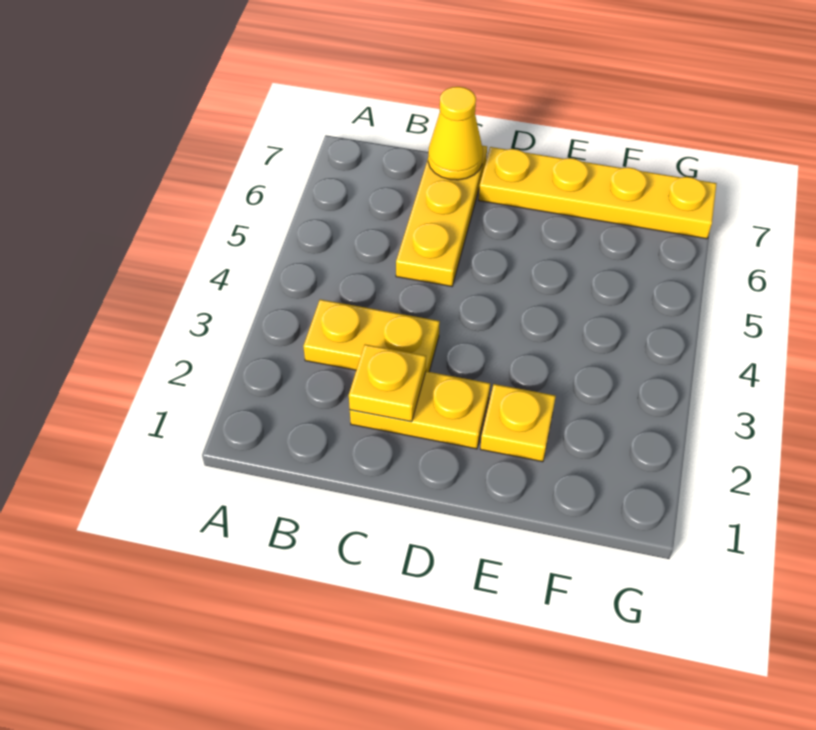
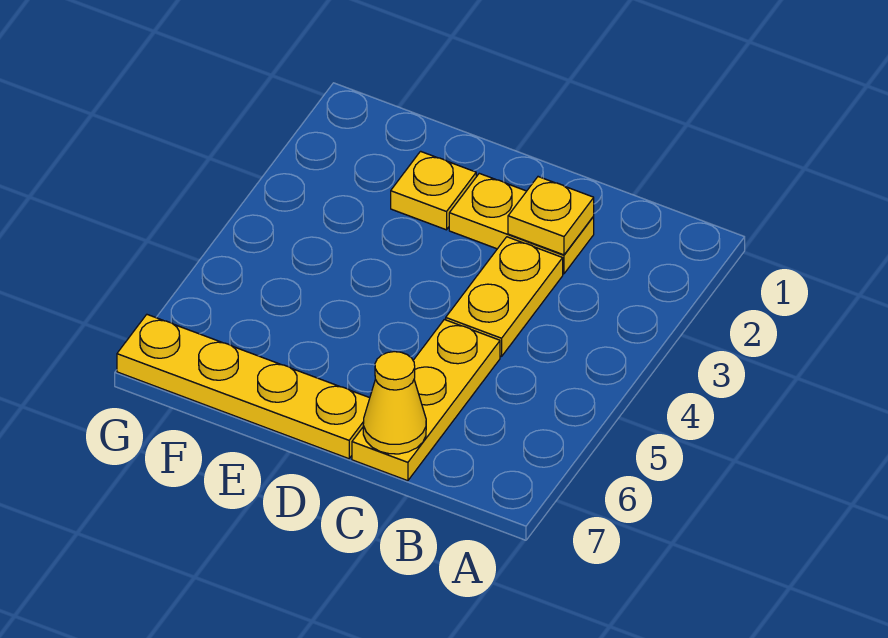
yellow plate B3:C3 level 1 -> yellow plate C3:C4 level 1

